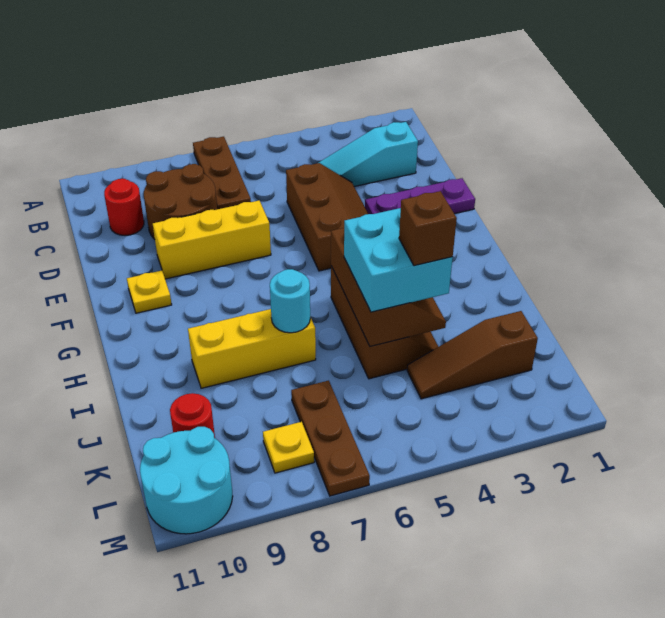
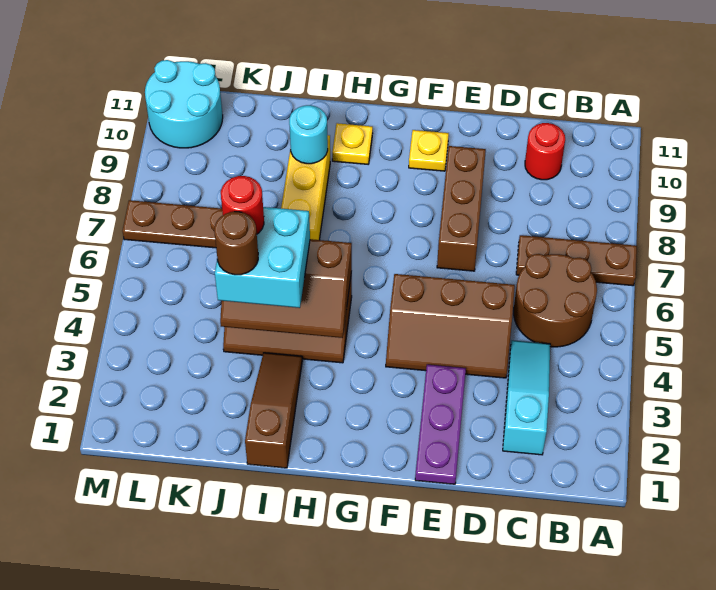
brown round brick C8:D9 level 1 -> brown round brick B5:C6 level 1
yellow brick E7:E9 level 1 -> brown brick E7:E9 level 1
cyan round brick I7 level 2 -> cyan round brick I9 level 2
brown brick J4 level 4 -> brown round brick J4 level 4
brown slope K2:K4 level 1 top 2 -> brown slope I1:I3 level 1 top 1
red round brick K10 level 1 -> red round brick J5 level 4
yellow plate L8 level 1 -> yellow plate H10 level 1

